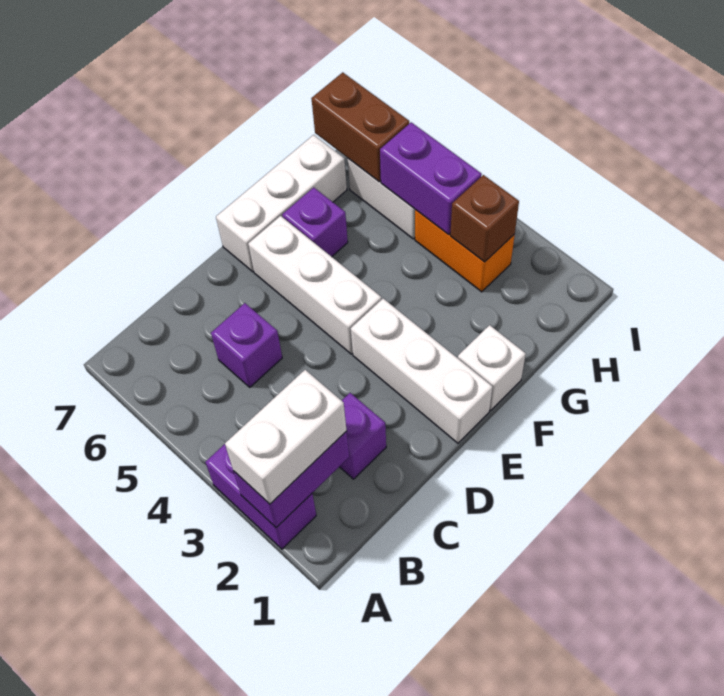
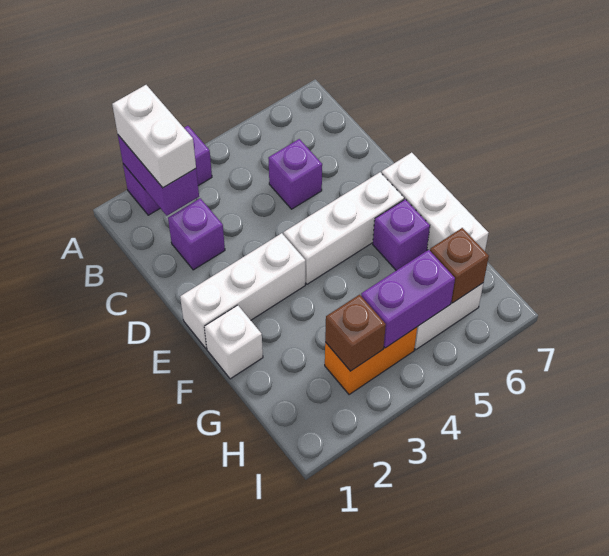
brown brick H6:H7 level 2 -> brown brick H6 level 2

